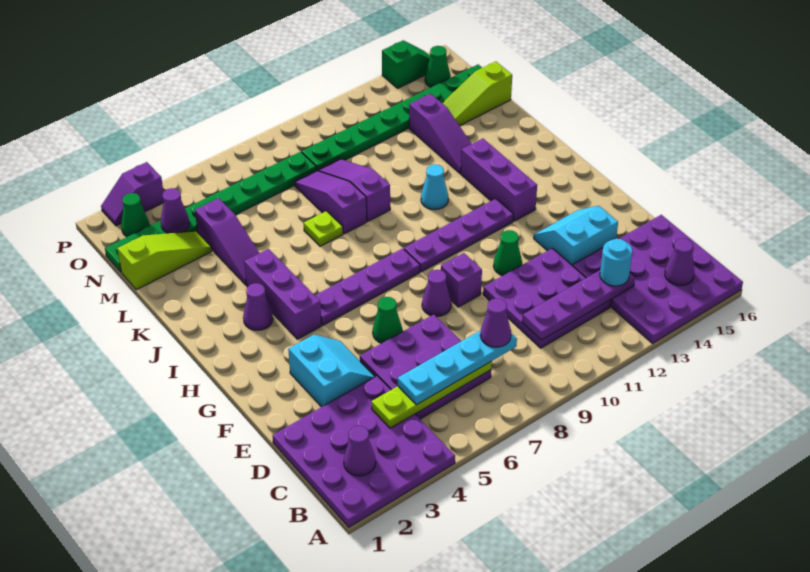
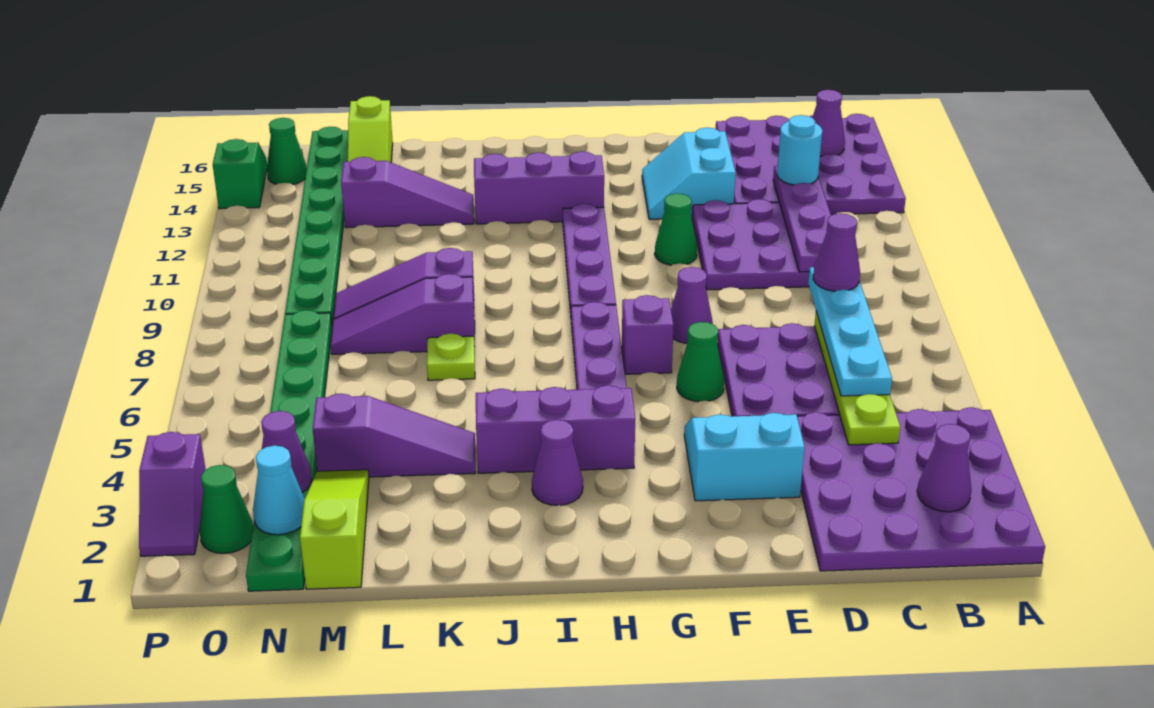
purple brick F9 level 1 -> purple brick G7 level 1
cyan cone J11 level 1 -> cyan cone N2 level 2

